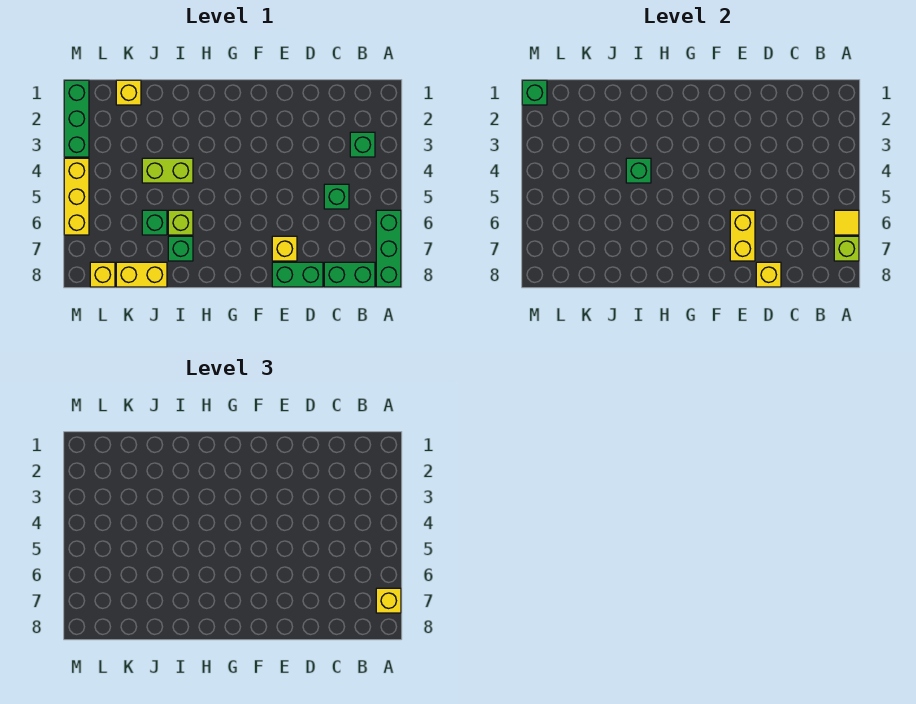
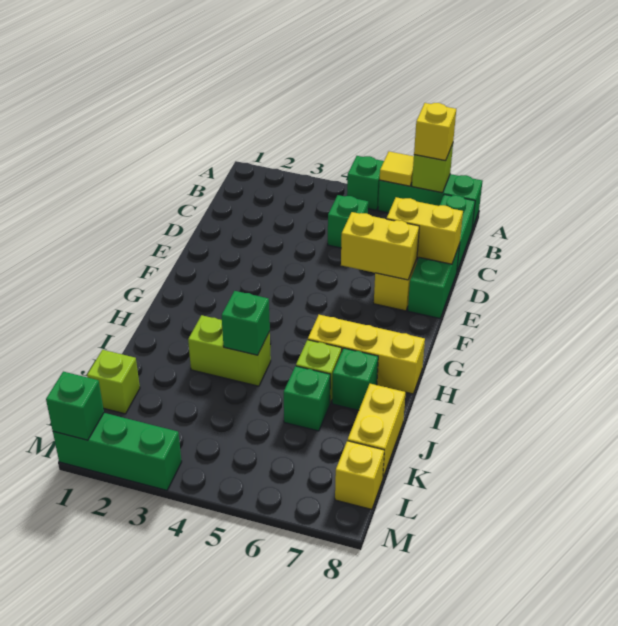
green brick B3 level 1 -> green brick A5 level 1
yellow brick D8 level 2 -> yellow brick D7:D8 level 2
lime brick I4:J4 level 1 -> lime brick I3:I4 level 1
yellow brick K1 level 1 -> lime brick K1 level 1
yellow brick M4:M6 level 1 -> yellow brick H6:H8 level 1

